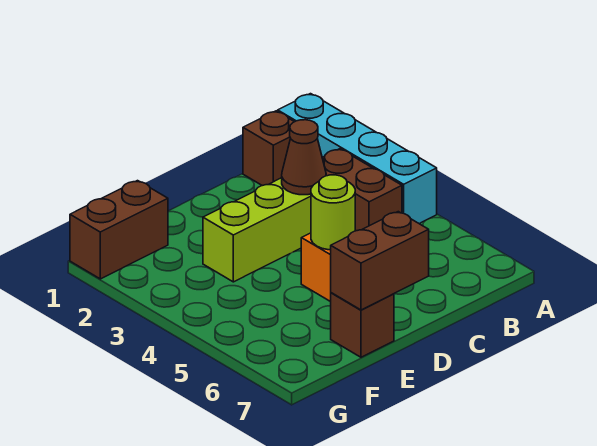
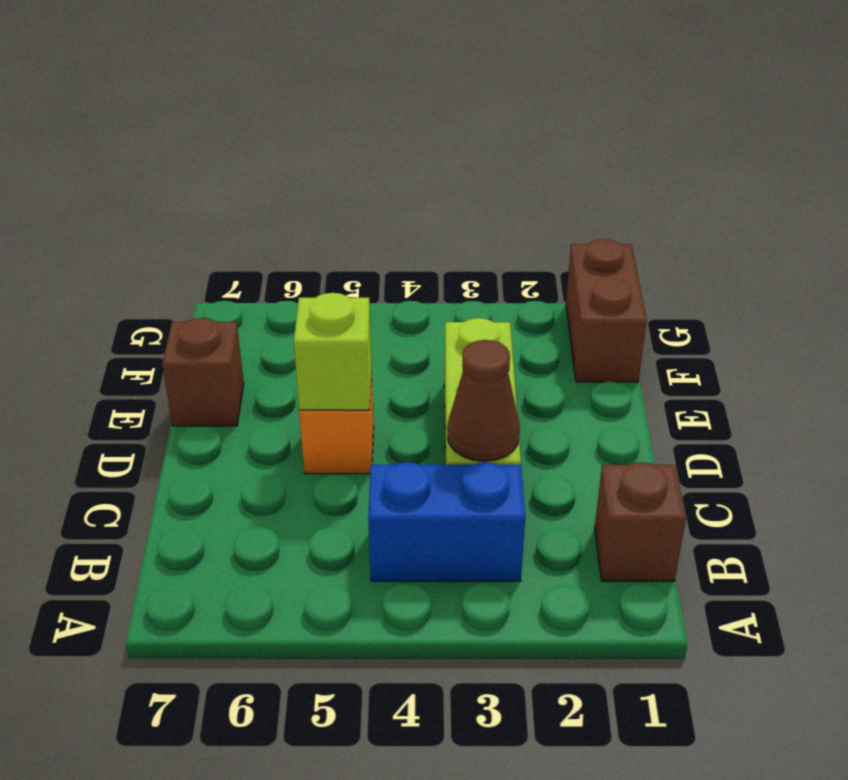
cyan brick A1:A4 level 1 -> none
brown brick B3:B4 level 1 -> blue brick B3:B4 level 1
lime round brick D5 level 2 -> lime brick D5 level 2
brown brick D7:E7 level 2 -> none

